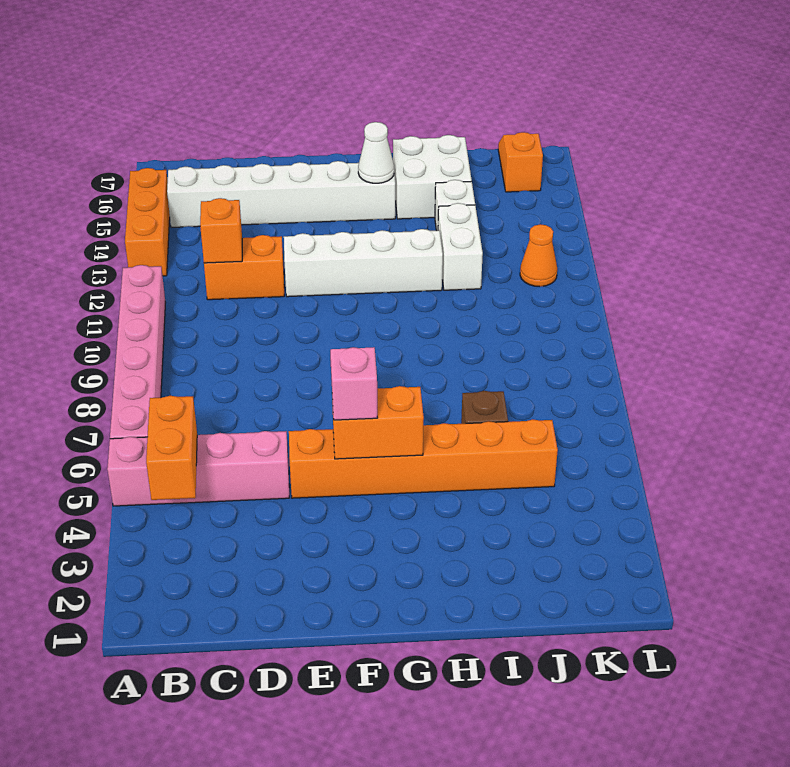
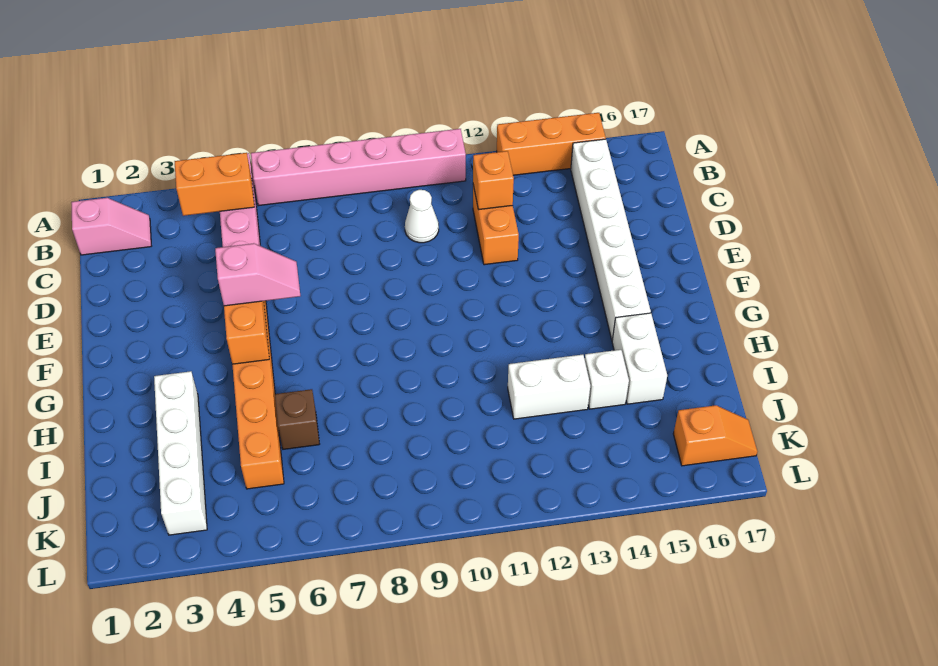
none -> pink slope B1:B2 level 1 top 1
white brick E12:H12 level 1 -> white brick H3:K3 level 1
white cone G15 level 2 -> white cone C10 level 1
white brick H15:I16 level 1 -> white brick H15:I15 level 1
orange cone K12 level 1 -> none

